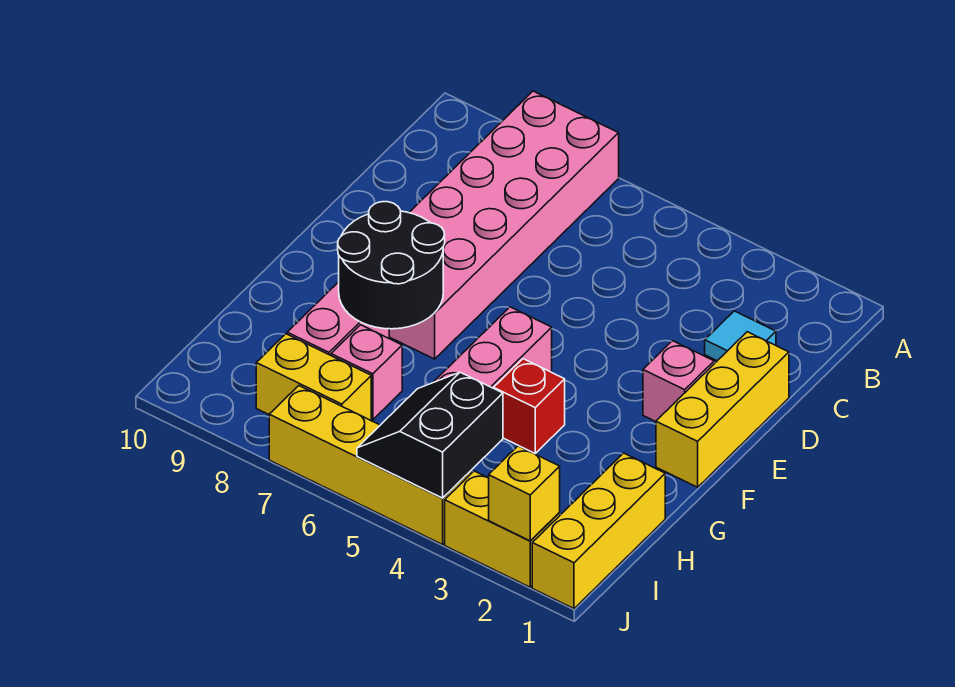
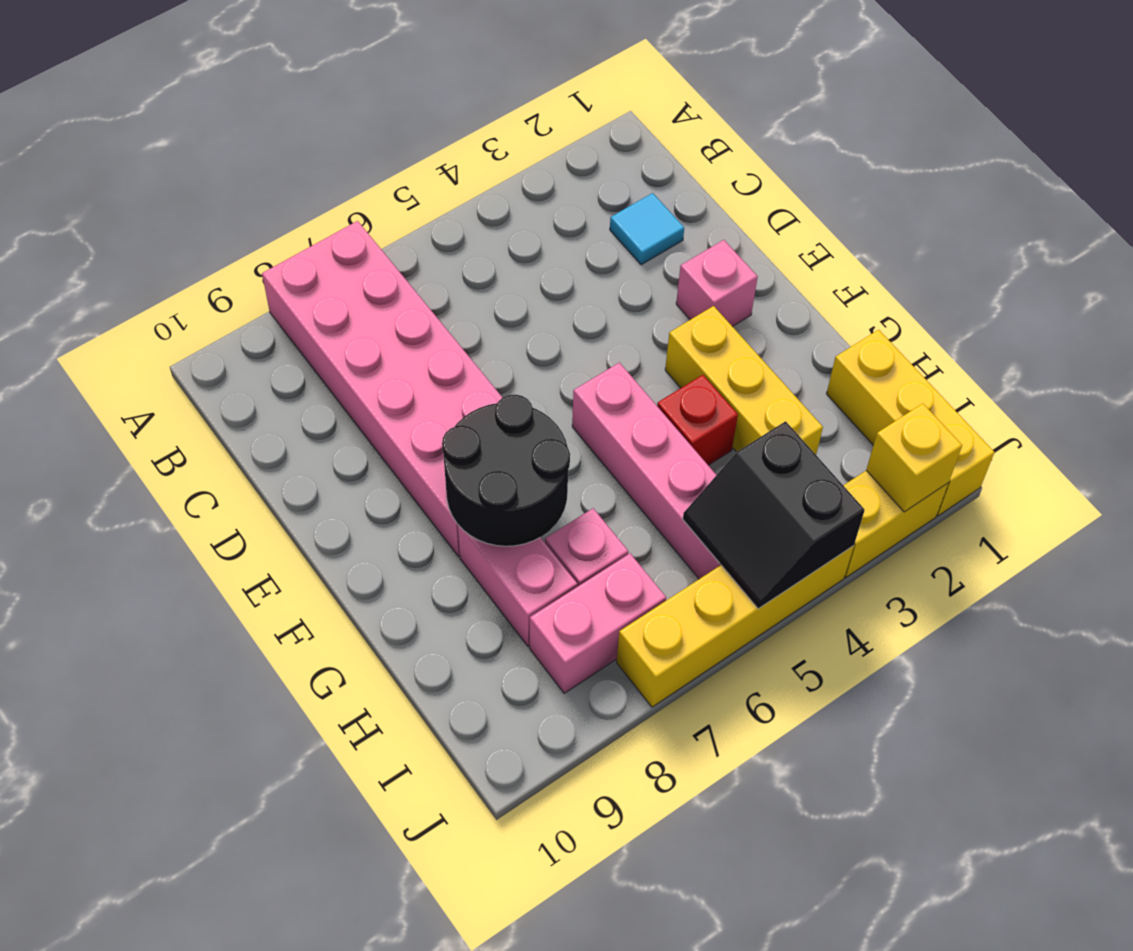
yellow brick D1:F1 level 1 -> yellow brick F3:H3 level 1
yellow brick I7:I8 level 1 -> pink brick I7:I8 level 1

